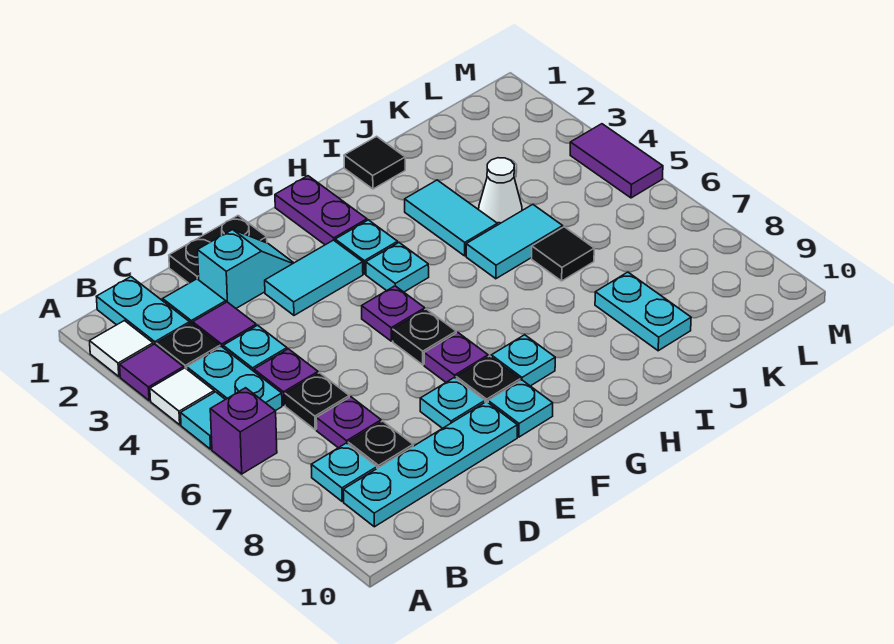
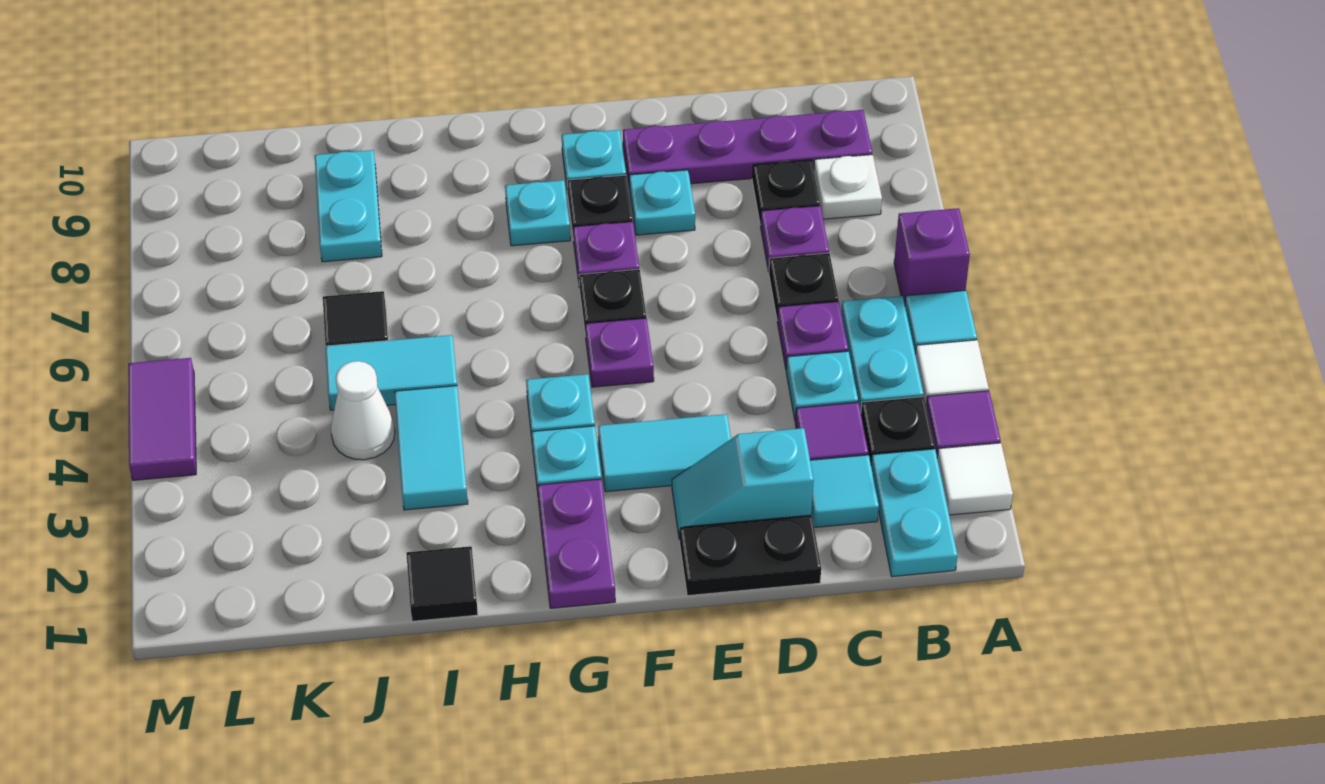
cyan plate B8 level 1 -> white plate B8 level 1
cyan plate B9:E9 level 1 -> purple plate B9:E9 level 1

